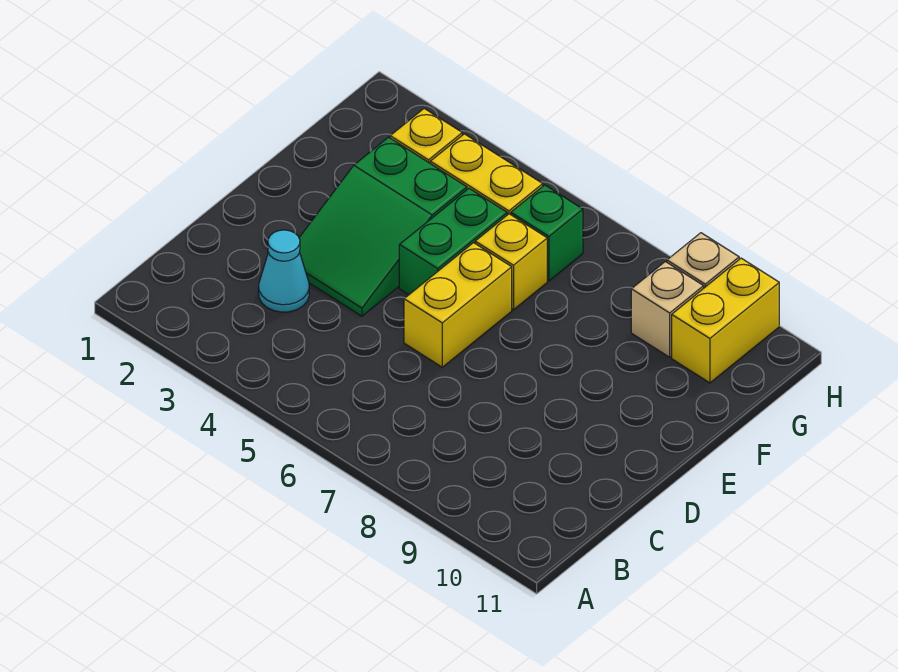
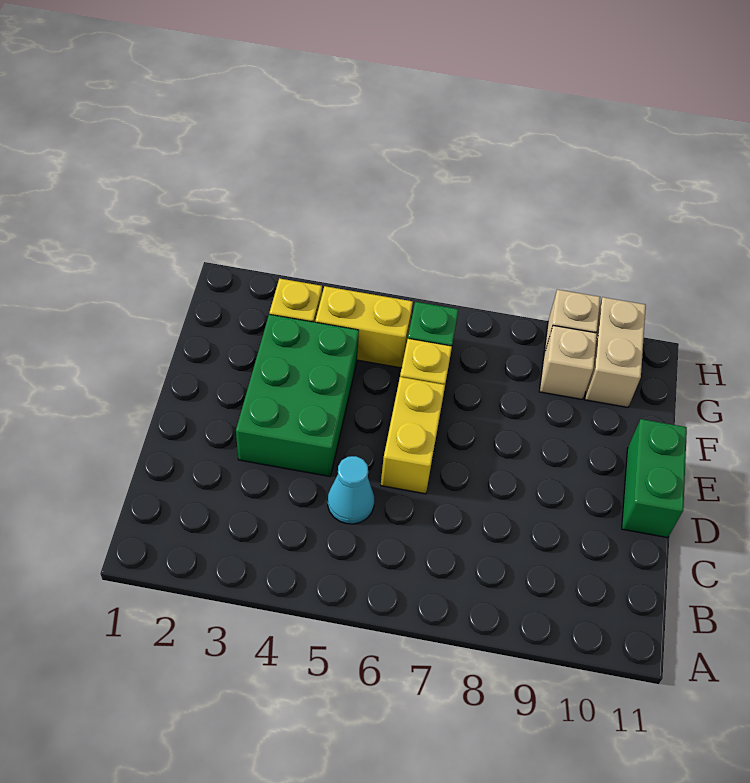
cyan cone C3 level 1 -> cyan cone C5 level 1
green slope D3:F4 level 1 top F -> green brick D3:F4 level 1
green brick E5:F5 level 1 -> green brick D11:E11 level 1
yellow brick G10:H10 level 1 -> tan brick G10:H10 level 1

